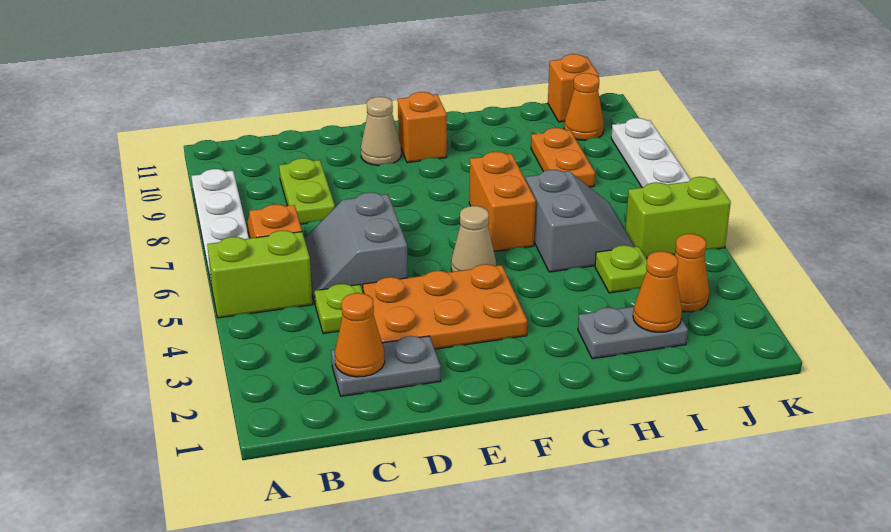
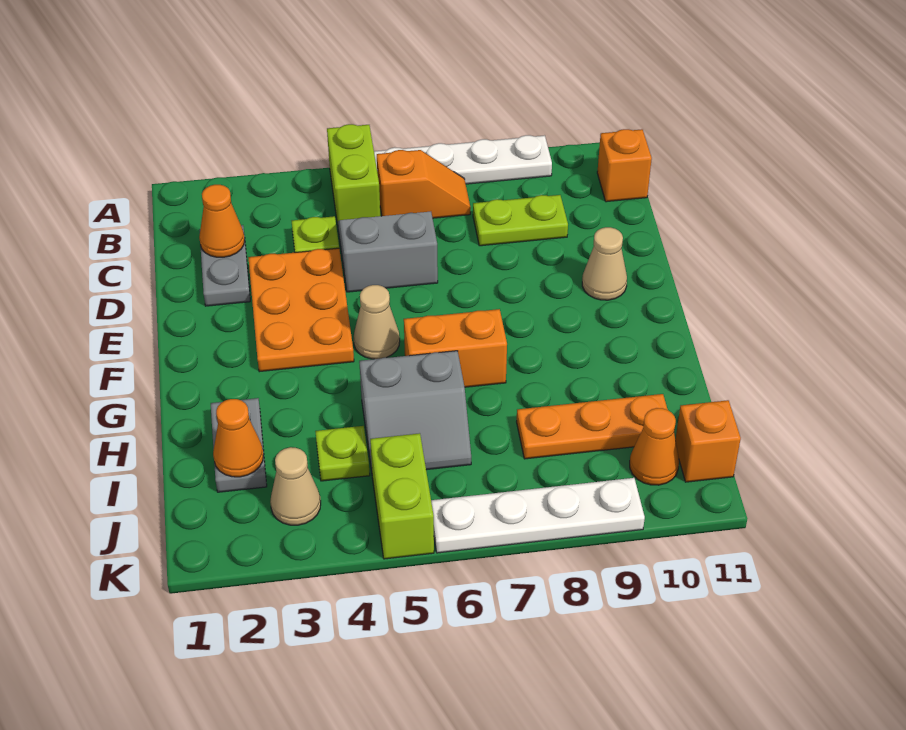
orange brick F10 level 1 -> orange brick B11 level 1
orange plate I8:I9 level 1 -> orange plate I8:I10 level 1
orange cone J3 level 1 -> tan cone J3 level 1

